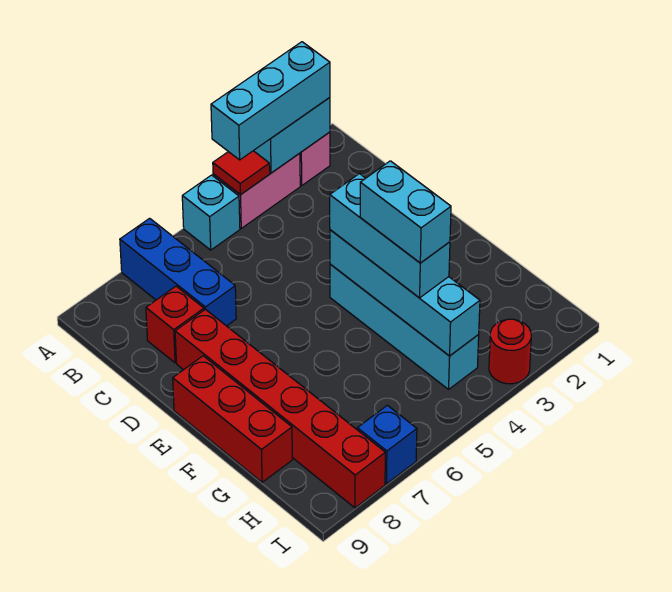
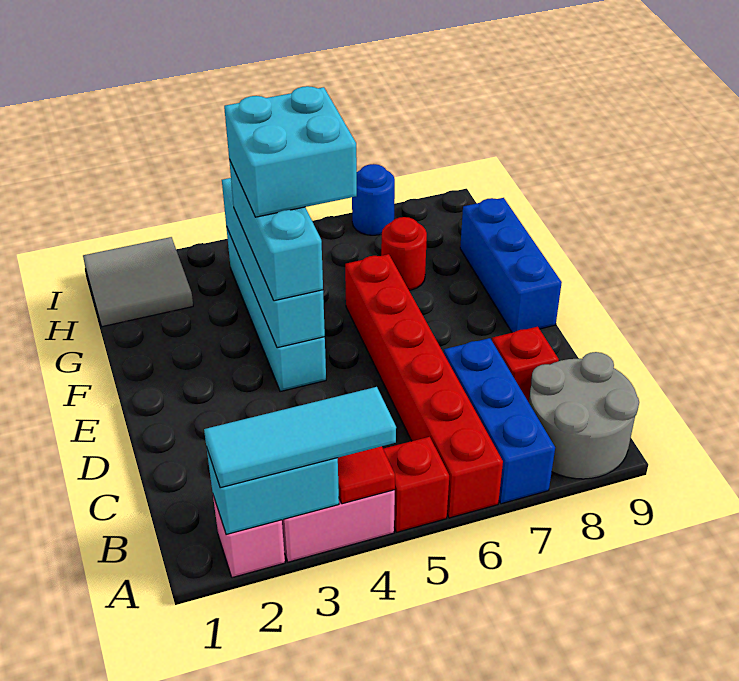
cyan brick A2:A4 level 3 -> cyan tile A2:A4 level 3
cyan brick A5 level 1 -> red brick A5 level 1
none -> grey round brick A8:B9 level 1
red brick D8:I8 level 1 -> red brick A6:F6 level 1
red brick E9:G9 level 1 -> blue brick E9:G9 level 1
cyan brick F4:G4 level 4 -> cyan brick F4:G5 level 4
none -> grey tile H1:I2 level 1
red round brick I3 level 1 -> red round brick G7 level 1
blue brick I7 level 1 -> blue round brick I7 level 1

